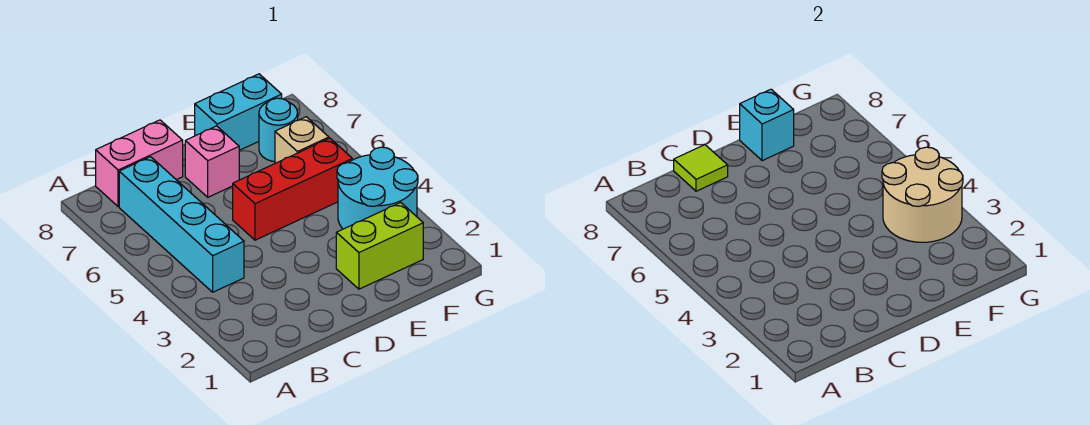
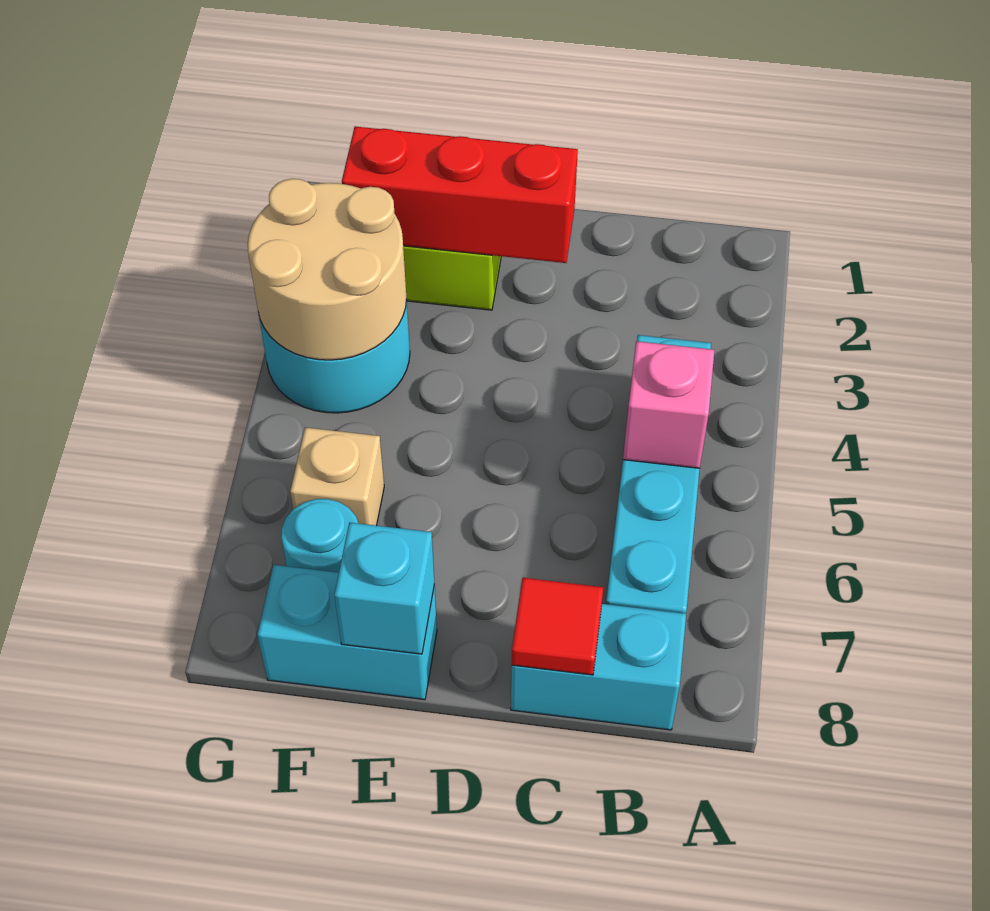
pink brick B8:C8 level 1 -> cyan brick B8:C8 level 1
lime tile C8 level 2 -> red tile C8 level 2
red brick D5:F5 level 1 -> red brick D2:F2 level 2
pink brick D7 level 1 -> pink brick B5 level 2

